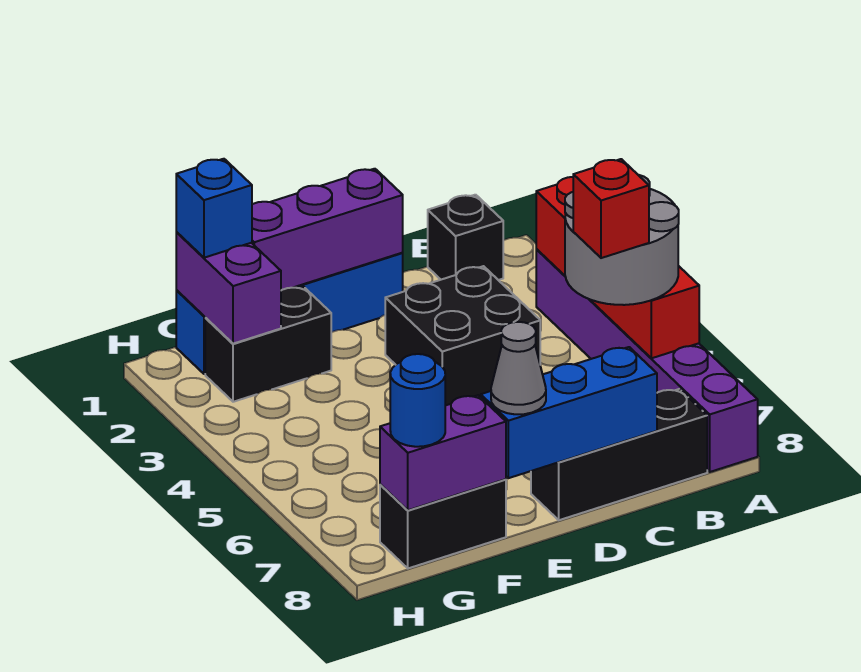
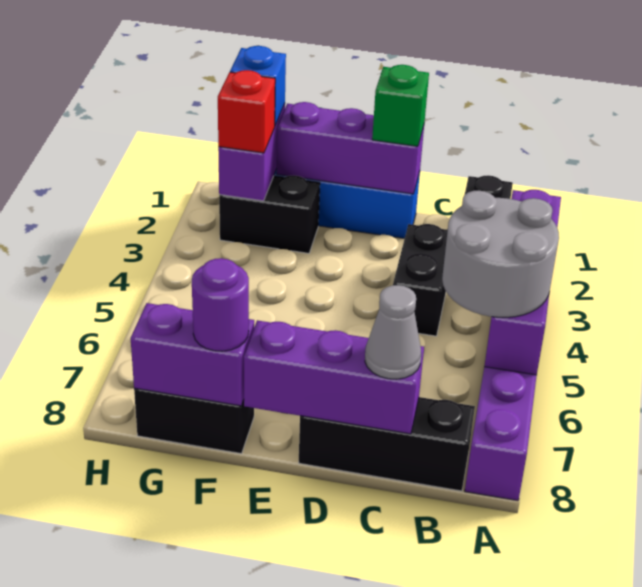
red brick A3:A6 level 2 -> purple brick A3:A6 level 2
red brick B6 level 4 -> red brick G2 level 3
black brick C3:D4 level 1 -> black brick C3:C4 level 1
blue brick C8:E8 level 2 -> purple brick C8:E8 level 2
none -> green brick D1 level 3
grey cone E8 level 3 -> grey cone C8 level 3
none -> purple round brick F8 level 3
blue round brick G8 level 3 -> none

